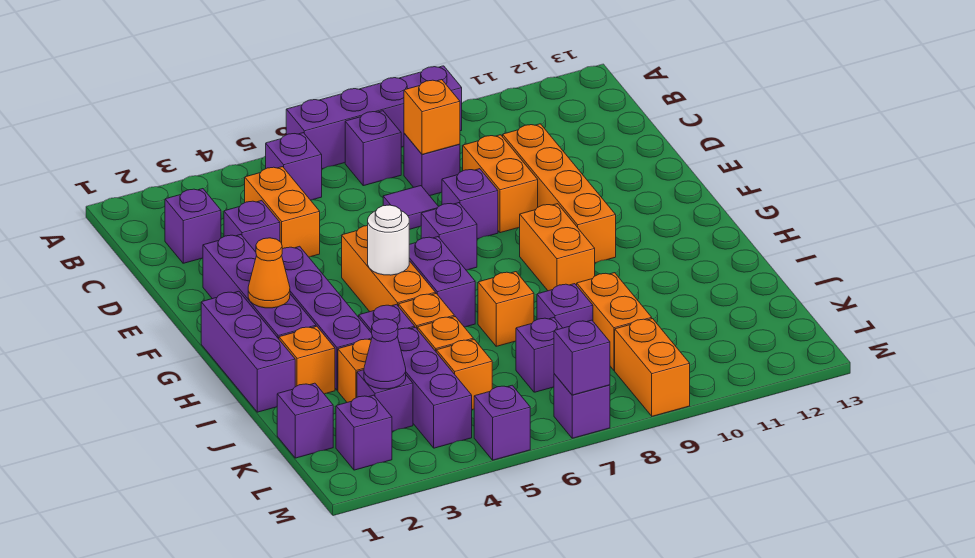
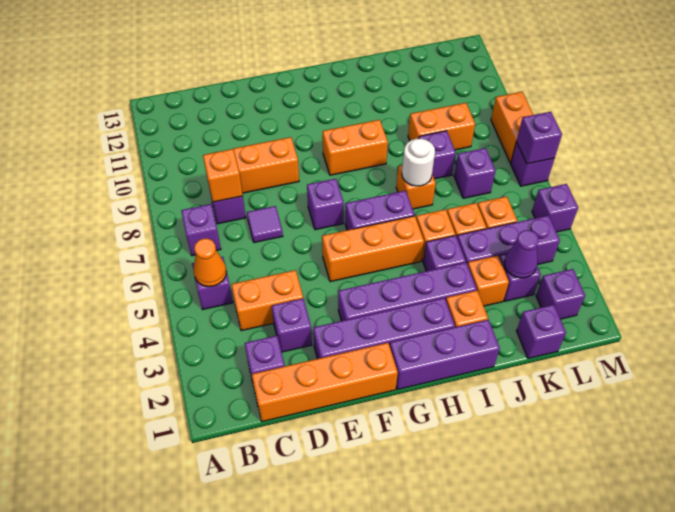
purple brick A6:A9 level 1 -> none
orange brick D10:G10 level 1 -> orange brick C1:F1 level 1
purple brick E8 level 1 -> none
orange cone G2 level 2 -> orange cone B5 level 2
white round brick G5 level 2 -> white round brick I7 level 2
orange brick L9:M9 level 1 -> orange brick M8:M9 level 1

